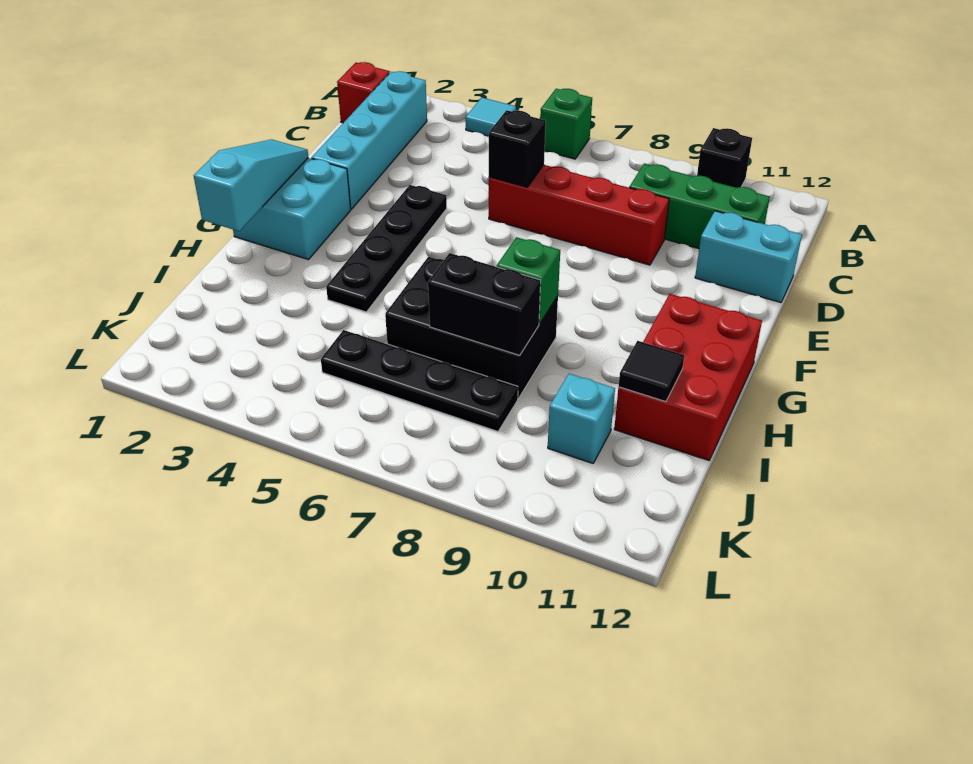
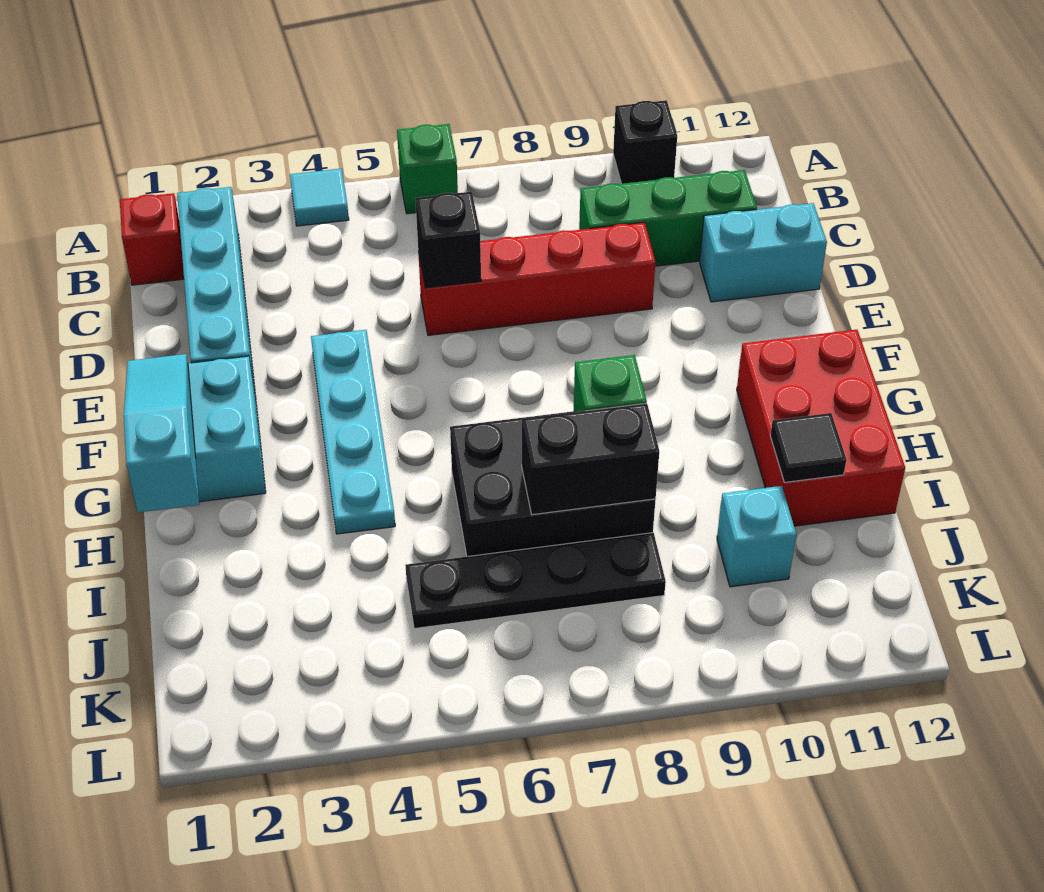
black plate E4:H4 level 1 -> cyan plate E4:H4 level 1

